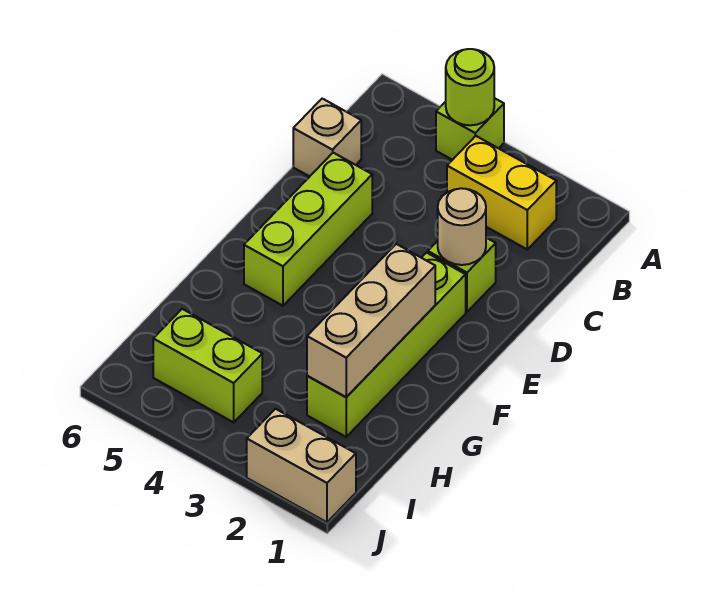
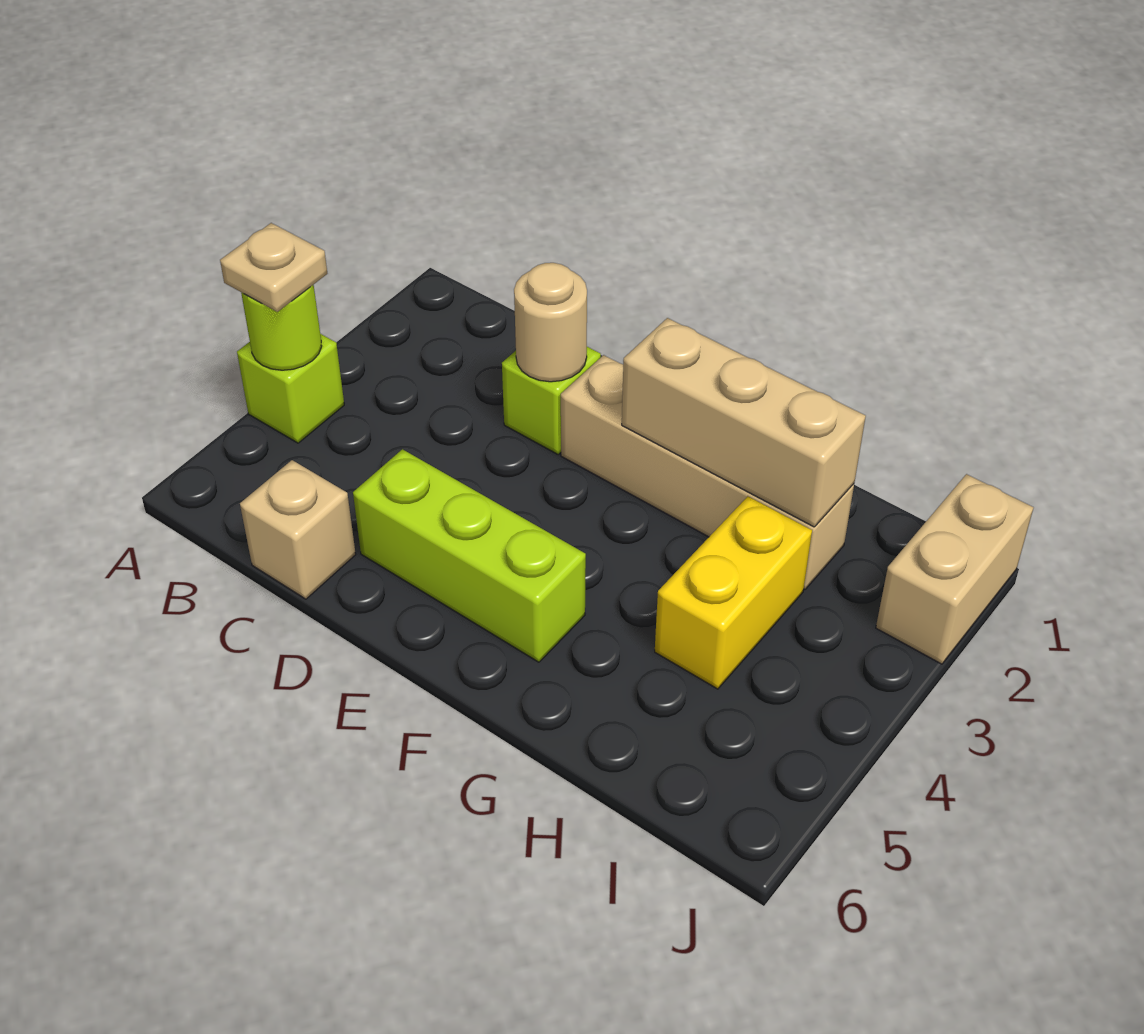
none -> tan plate A4 level 3
yellow brick B2:B3 level 1 -> yellow brick H3:H4 level 1
lime brick E2:H2 level 1 -> tan brick E2:H2 level 1
lime brick I4:I5 level 1 -> none

